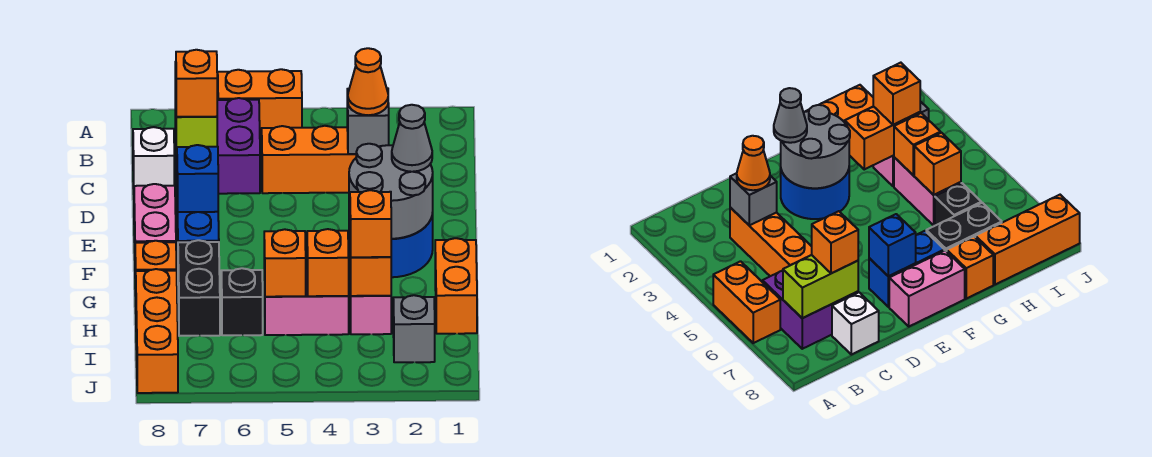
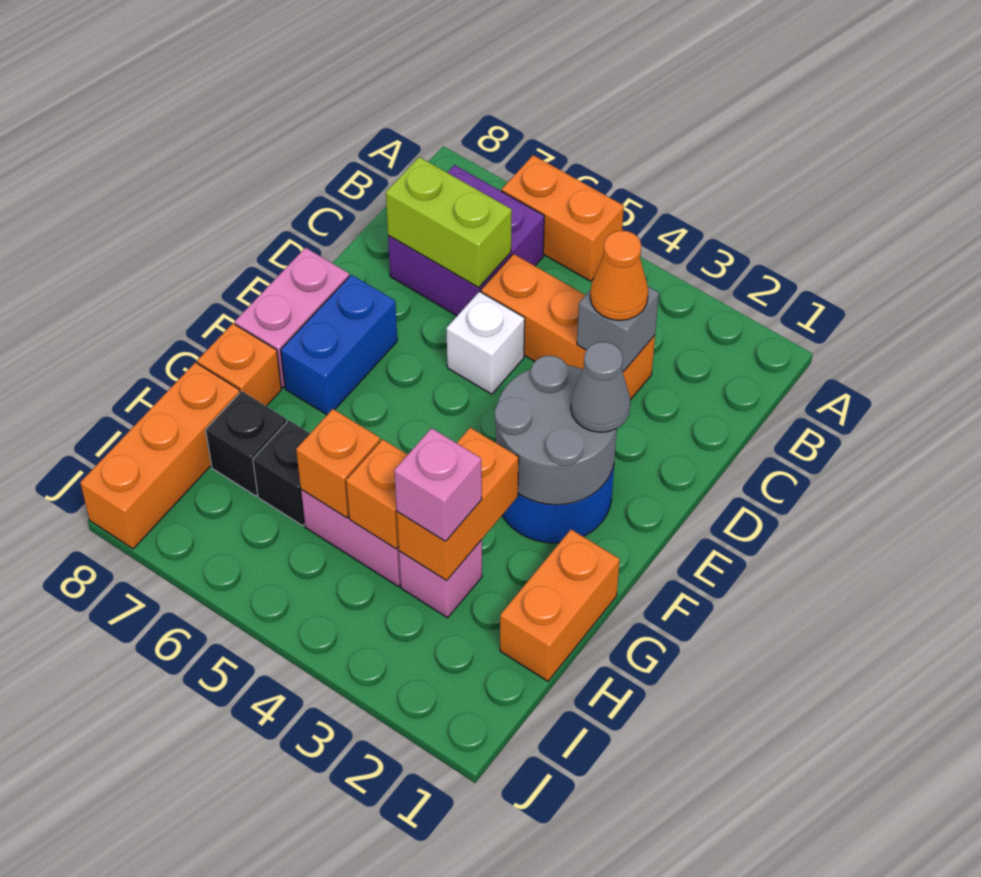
lime brick B7:C7 level 2 -> lime brick C6:C7 level 2
orange brick C7 level 3 -> none
white brick C8 level 1 -> white brick D5 level 1
blue brick E7 level 2 -> none
black brick G7:H7 level 1 -> black brick H7 level 1
orange brick H3 level 3 -> pink brick H3 level 3
grey brick I2 level 1 -> none

